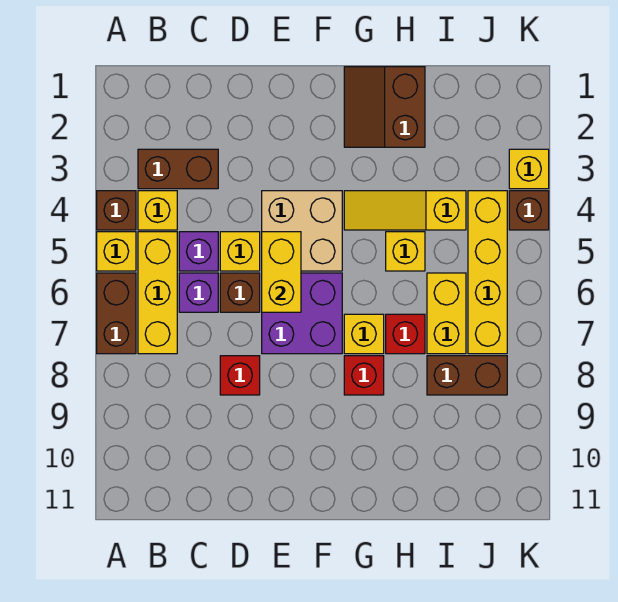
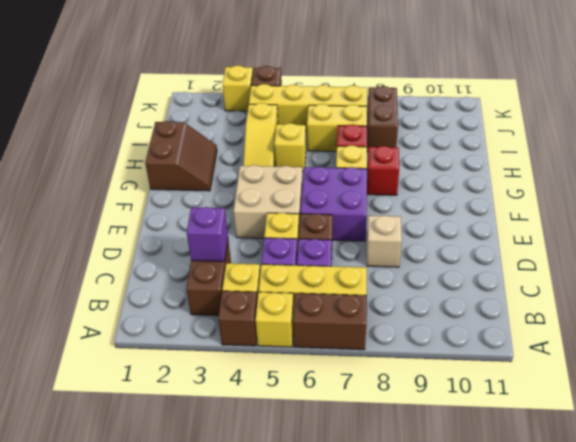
none -> purple brick C3 level 2
red brick D8 level 1 -> tan brick D8 level 1
yellow brick E5:E6 level 2 -> none
brown slope G1:H2 level 1 top H -> brown slope G1:H2 level 1 top 1

